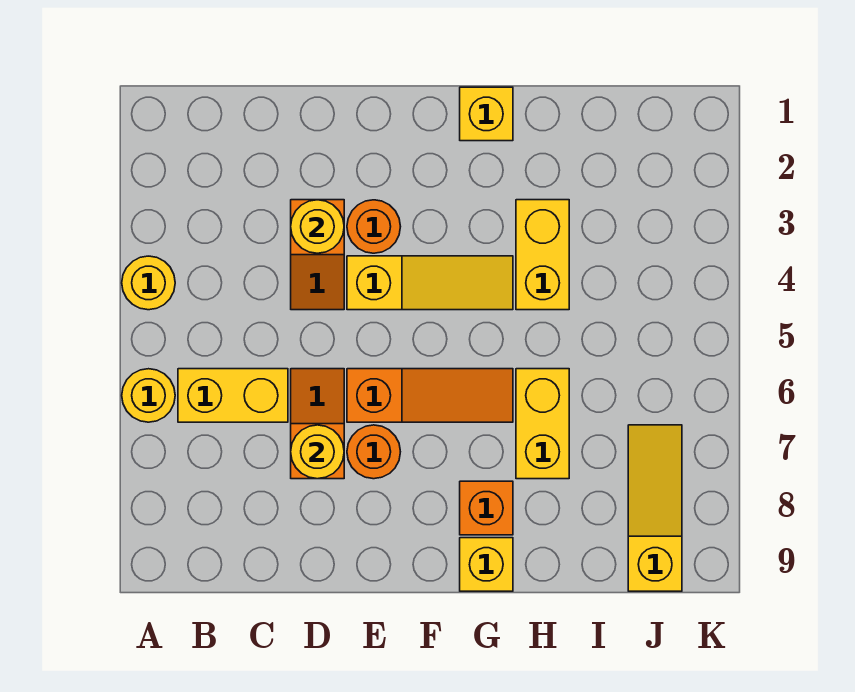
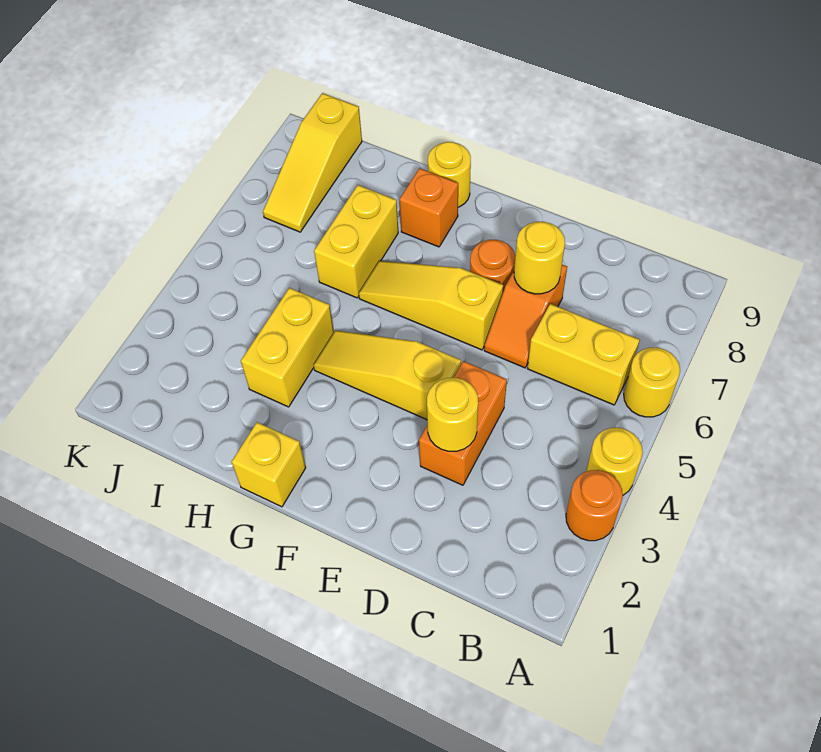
orange slope D3:D4 level 1 top 3 -> orange brick D3:D4 level 1
orange round brick E3 level 1 -> orange round brick A3 level 1
orange slope E6:G6 level 1 top E -> yellow slope E6:G6 level 1 top E
yellow brick G9 level 1 -> yellow round brick G9 level 1

